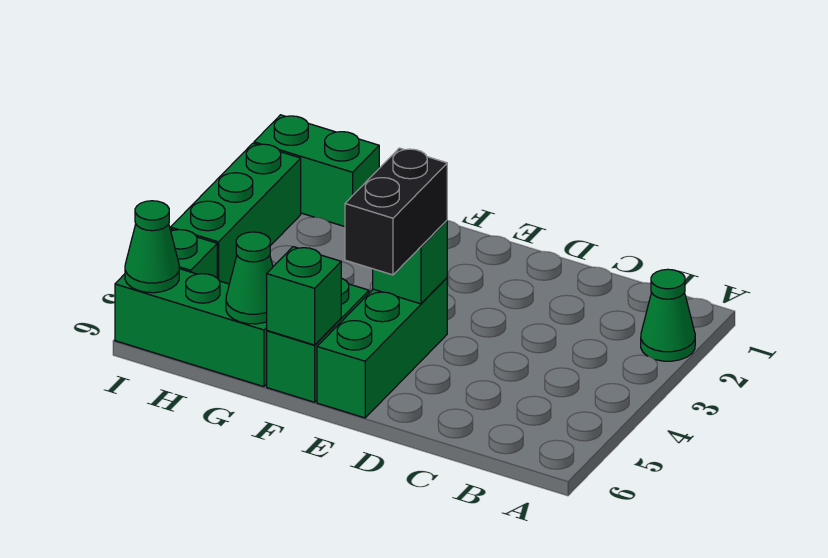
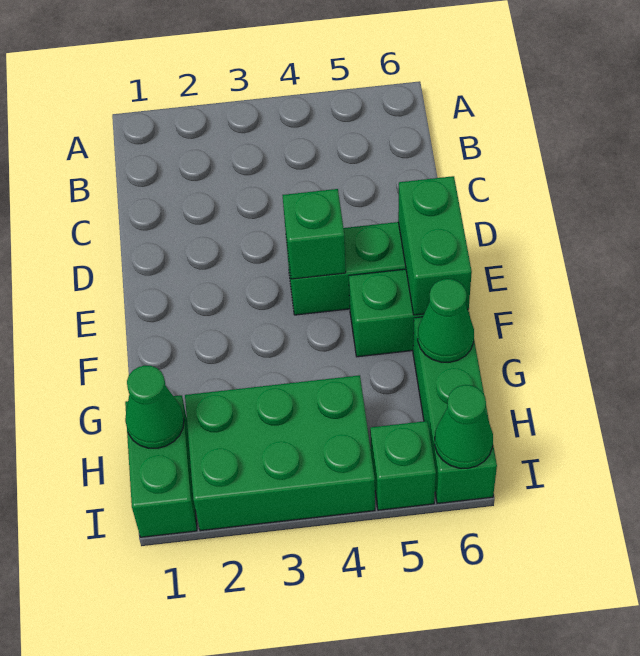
green cone A2 level 1 -> green cone H1 level 2
black brick E4:E5 level 3 -> none
green brick F6 level 2 -> green brick E6:F6 level 2
green brick I2:I4 level 1 -> green brick H2:I4 level 1

